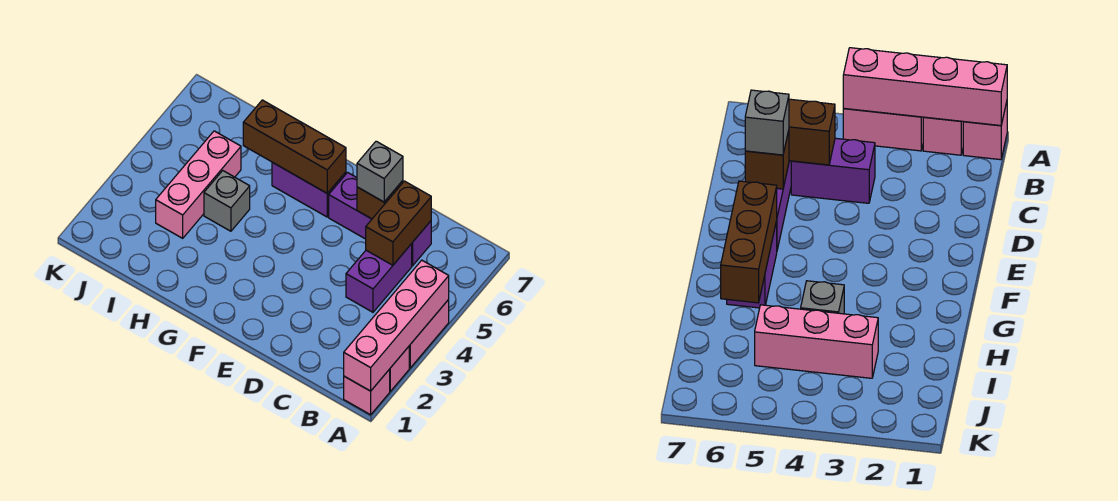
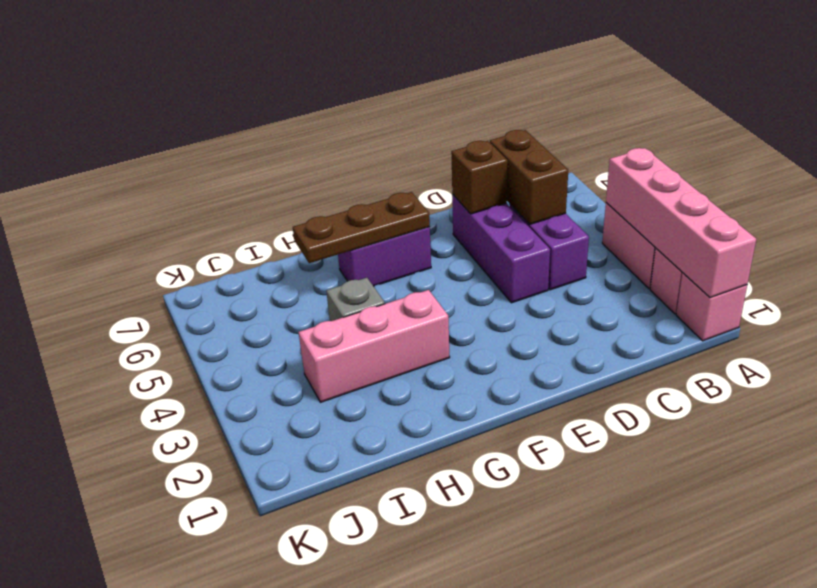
purple brick C6:E6 level 1 -> purple brick D4:D6 level 1
grey brick D6 level 3 -> none
brown brick F6:H6 level 2 -> brown plate F6:H6 level 2
pink brick I3:I5 level 1 -> pink brick G3:I3 level 1

